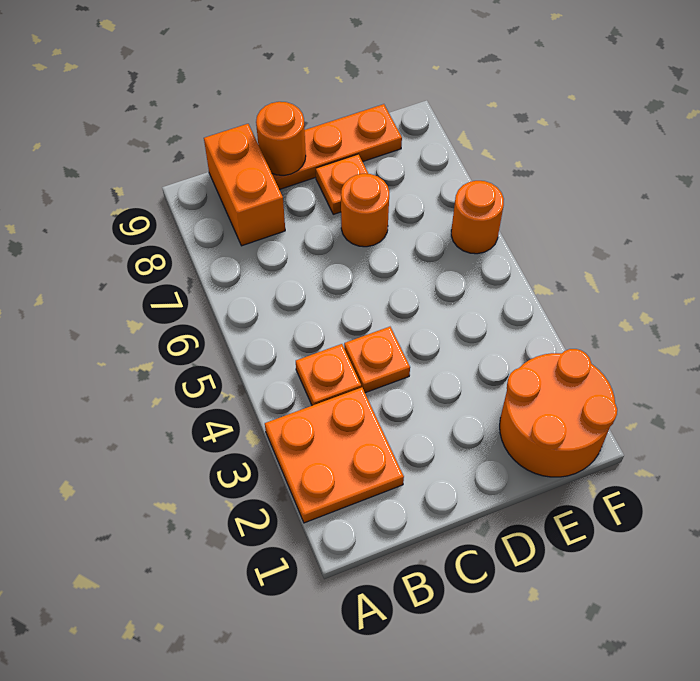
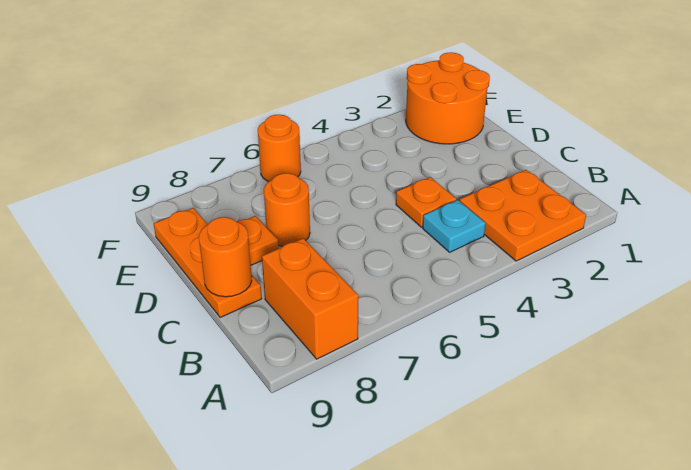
orange plate B4 level 1 -> cyan plate B4 level 1
orange brick B8:B9 level 1 -> orange brick A8:B8 level 1

